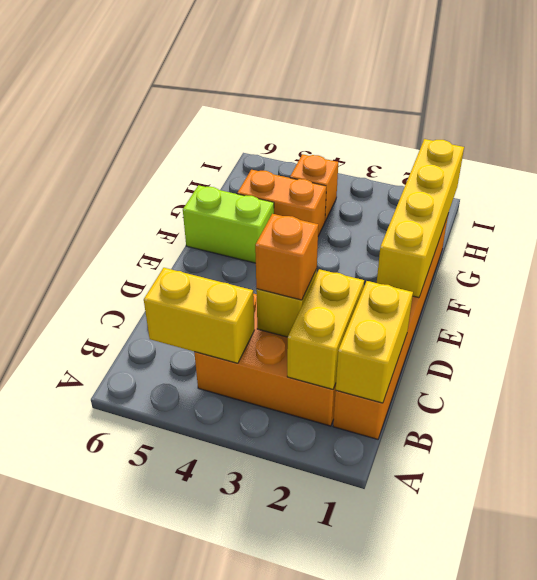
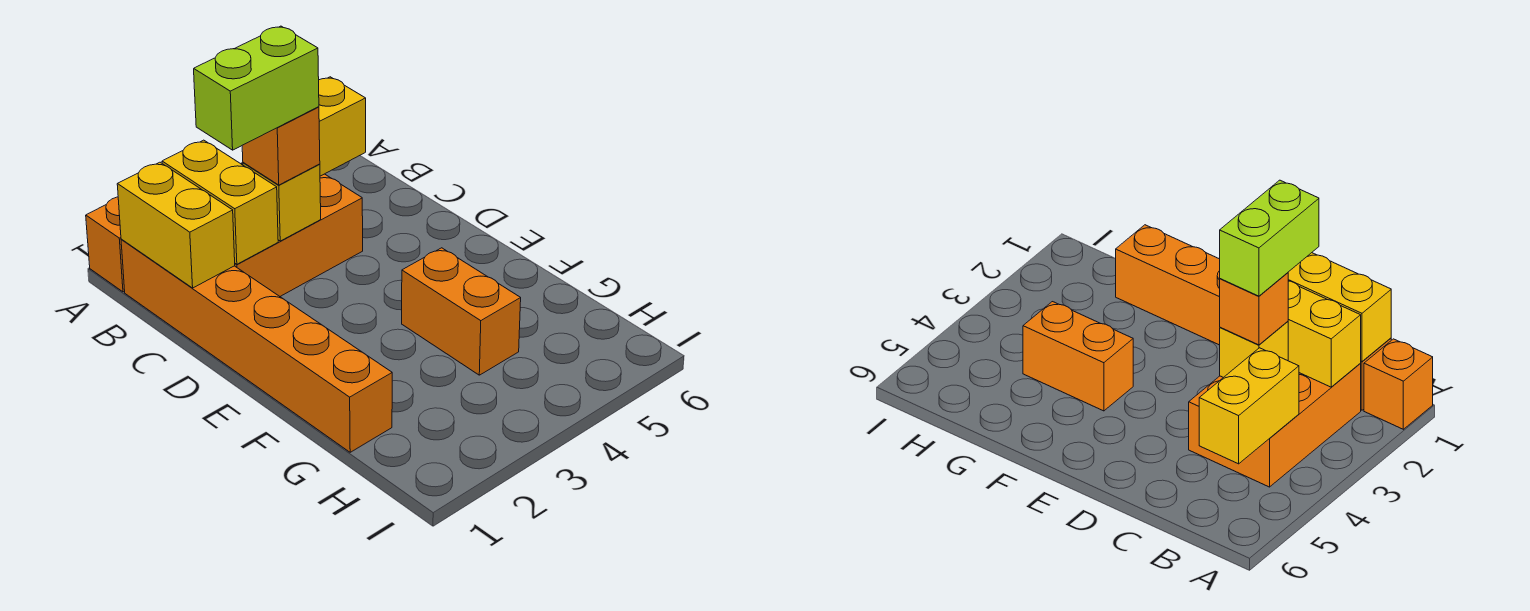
yellow brick E1:H1 level 2 -> none
lime brick F5:F6 level 1 -> lime brick C2:C3 level 4
orange brick G4:G5 level 1 -> orange brick F4:G4 level 1
orange brick H4 level 1 -> orange brick A1 level 1

